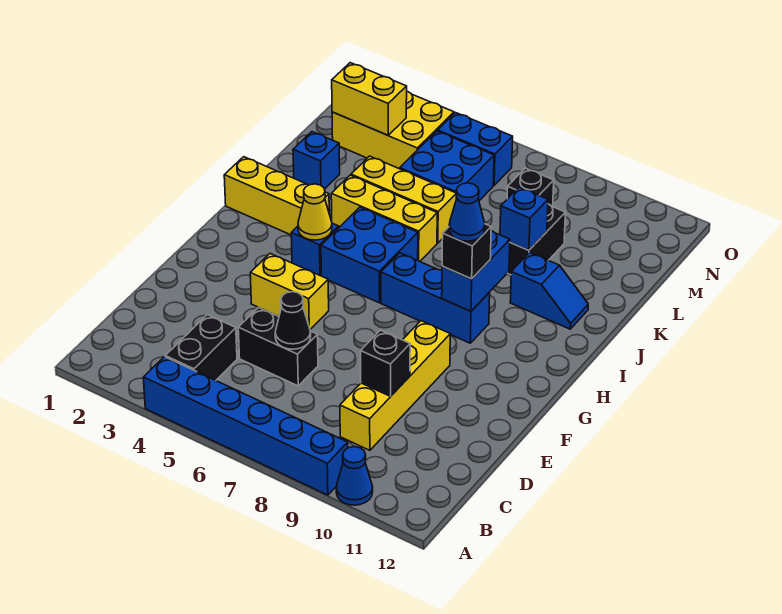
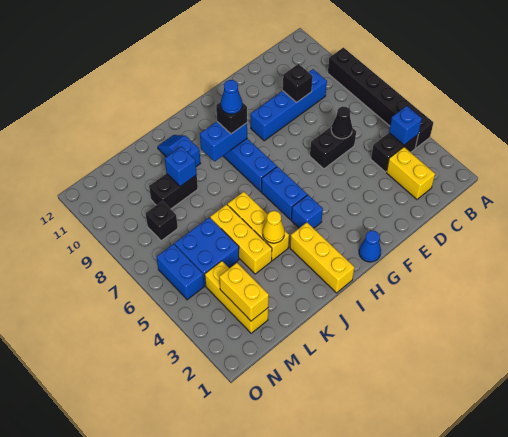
blue brick A4:A9 level 1 -> black brick A4:A9 level 1
blue cone A10 level 1 -> blue cone G1 level 1
yellow brick C9:F9 level 1 -> blue brick C9:F9 level 1
black brick D5:D6 level 1 -> black brick D6:E6 level 1
yellow brick F4:F5 level 1 -> yellow brick C2:C3 level 1
yellow cone H4 level 2 -> yellow cone J4 level 2
blue brick H5:I6 level 1 -> blue brick H5:H6 level 1
blue brick K2 level 1 -> blue brick B4 level 2
yellow brick M2:N4 level 1 -> yellow brick M2:M4 level 1

